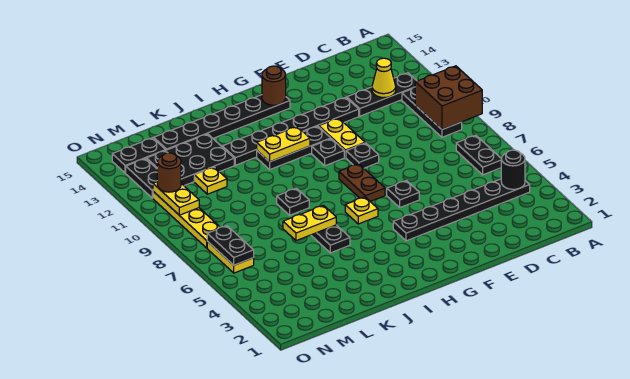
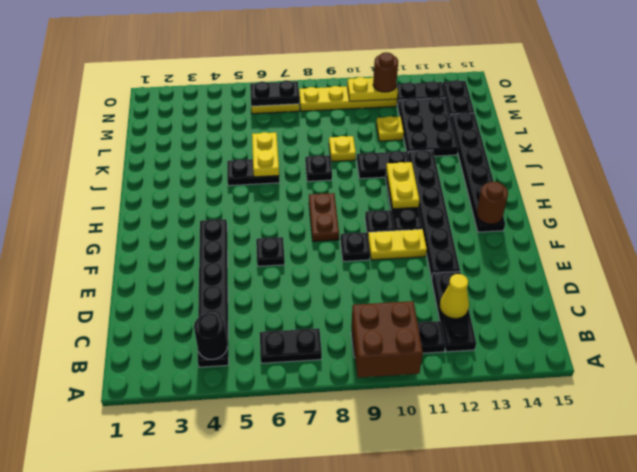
brown plate G7:G8 level 1 -> brown plate G8:H8 level 1
yellow plate H6 level 1 -> yellow plate K9 level 1
none -> black plate J10:J11 level 1

